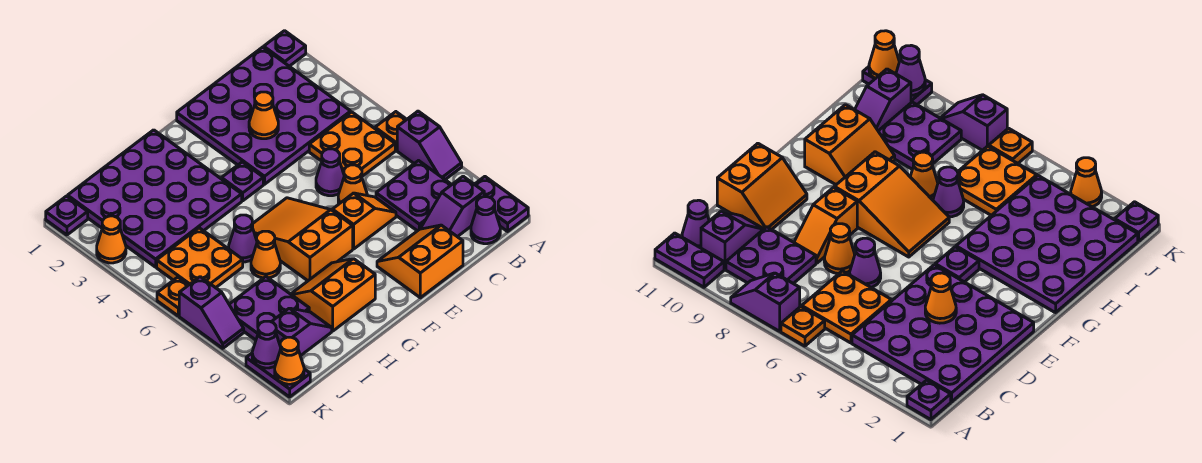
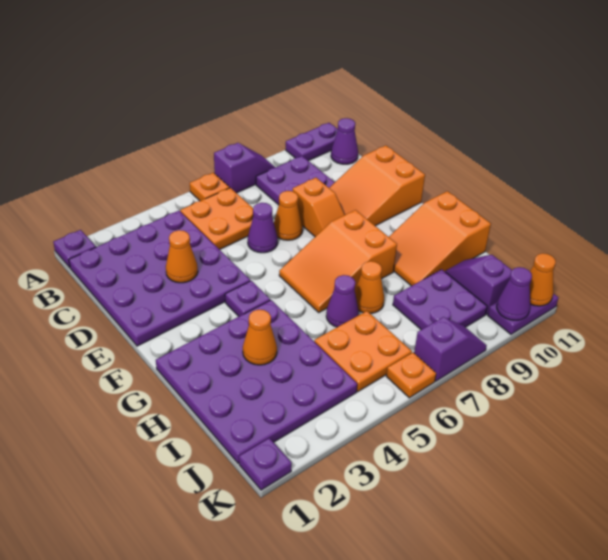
purple slope B10:C10 level 1 top B -> none
orange slope D8:E8 level 1 top E -> orange slope D8:E8 level 1 top D
orange slope D10:E11 level 1 top 11 -> orange slope D9:E11 level 1 top 11
orange slope G9:H10 level 1 top 10 -> orange slope G9:H11 level 1 top 11
orange cone K3 level 1 -> orange cone H3 level 2

